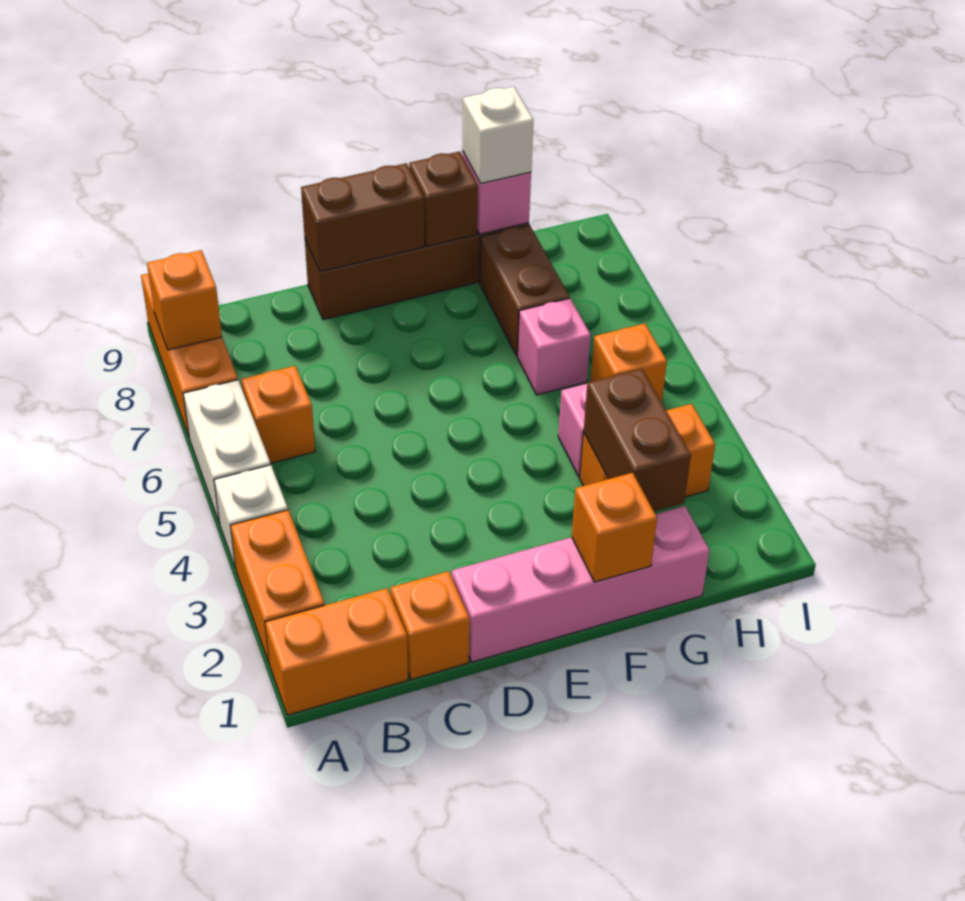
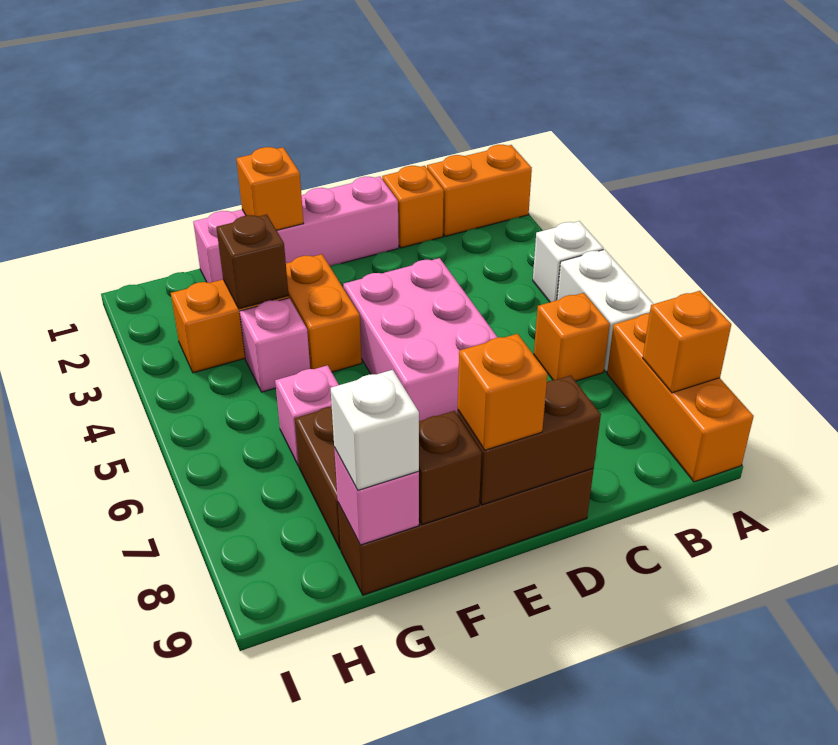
orange brick A2:A3 level 1 -> orange brick F3:F4 level 1
none -> pink brick D4:E6 level 1
brown brick G2:G3 level 2 -> brown brick G3 level 2
orange brick H5 level 1 -> orange brick E9 level 3

